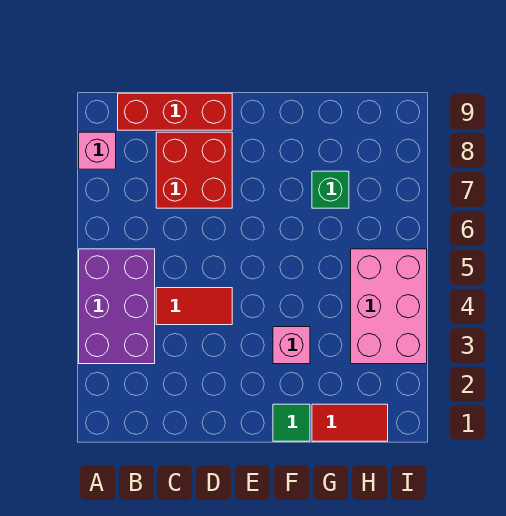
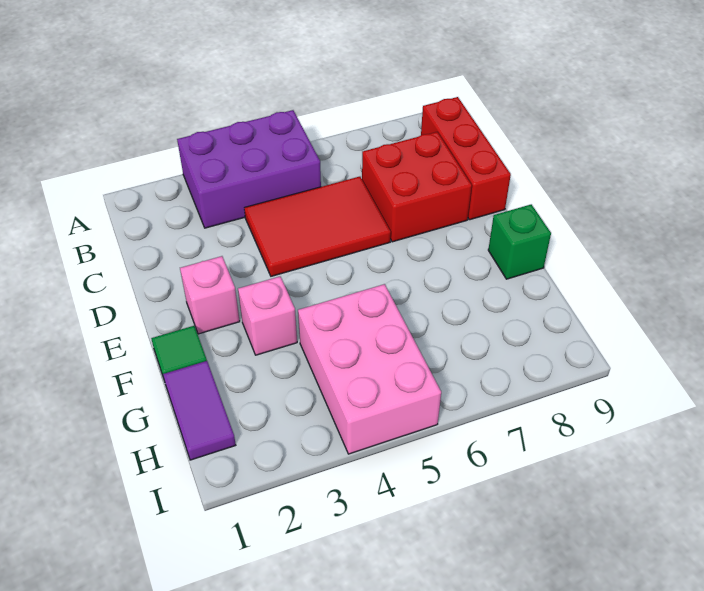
pink brick A8 level 1 -> pink brick E2 level 1
red tile C4:D4 level 1 -> red tile C4:D6 level 1
red tile G1:H1 level 1 -> purple tile G1:H1 level 1
green brick G7 level 1 -> green brick F9 level 1
pink brick H3:I5 level 1 -> pink brick G4:I5 level 1

